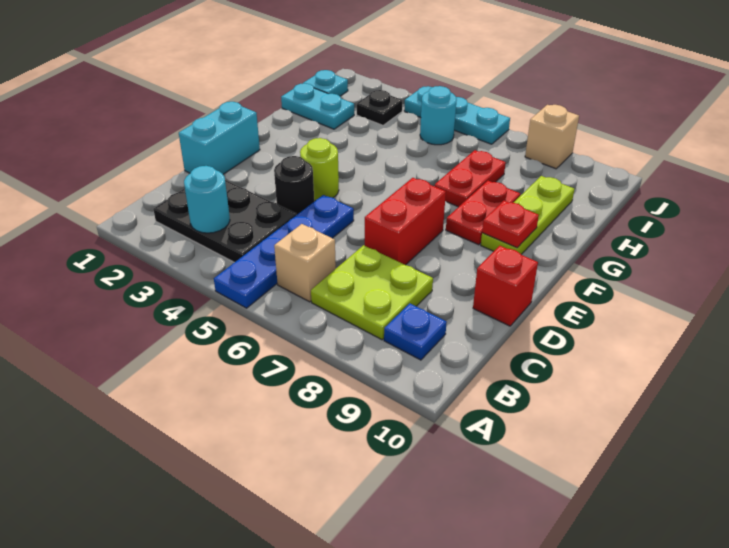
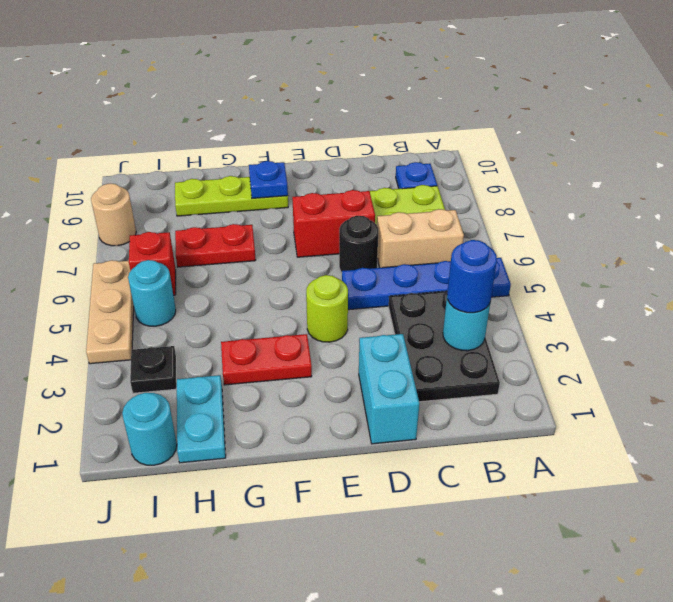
none -> blue round brick B3 level 3
tan brick B6 level 1 -> tan brick B6:C6 level 1
cyan brick D1:E1 level 1 -> cyan brick D1:D2 level 1
black round brick D4 level 1 -> black round brick D6 level 1
red brick D10 level 1 -> red brick I6 level 1
red plate F8:G8 level 1 -> red plate F3:G3 level 1
red plate F9 level 2 -> blue plate F9 level 2
cyan plate I1 level 1 -> cyan round brick I1 level 1
cyan plate J4:J6 level 1 -> tan plate J4:J6 level 1
tan brick J8 level 1 -> tan round brick J8 level 1

